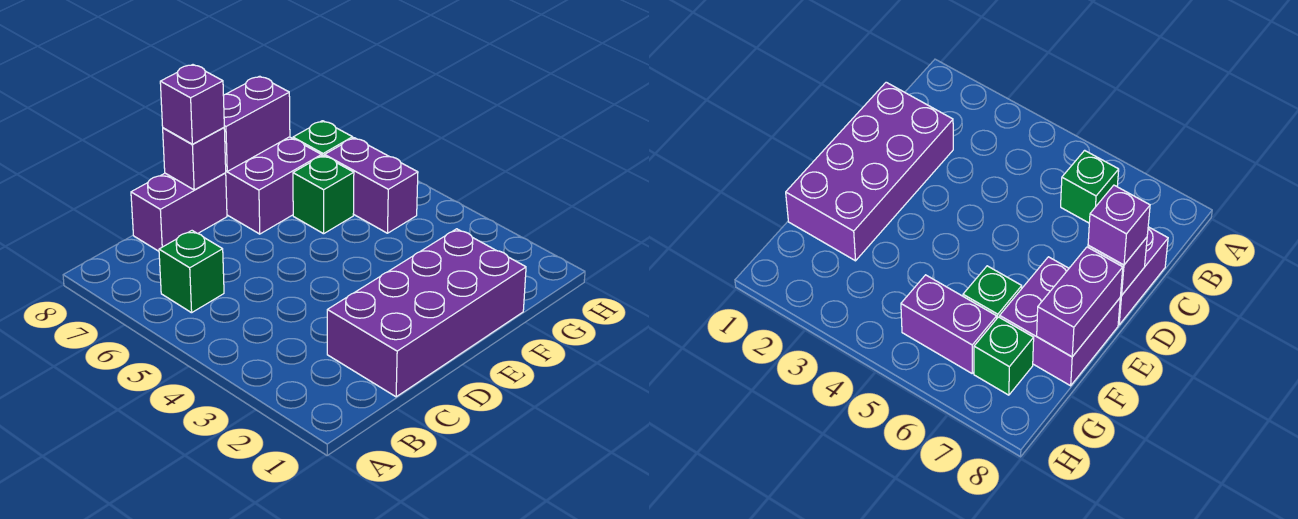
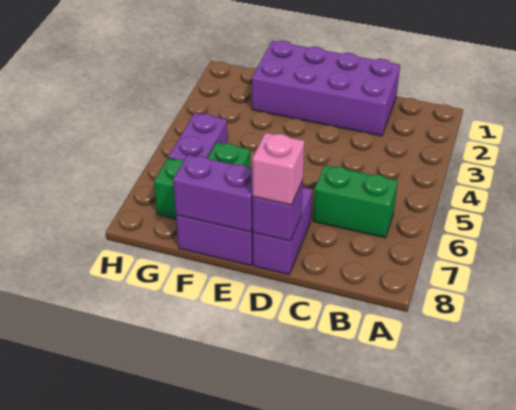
green brick B6 level 1 -> green brick B6:C6 level 1
purple brick C8:D8 level 1 -> purple brick D7:D8 level 1
purple brick D8 level 3 -> pink brick D8 level 3

